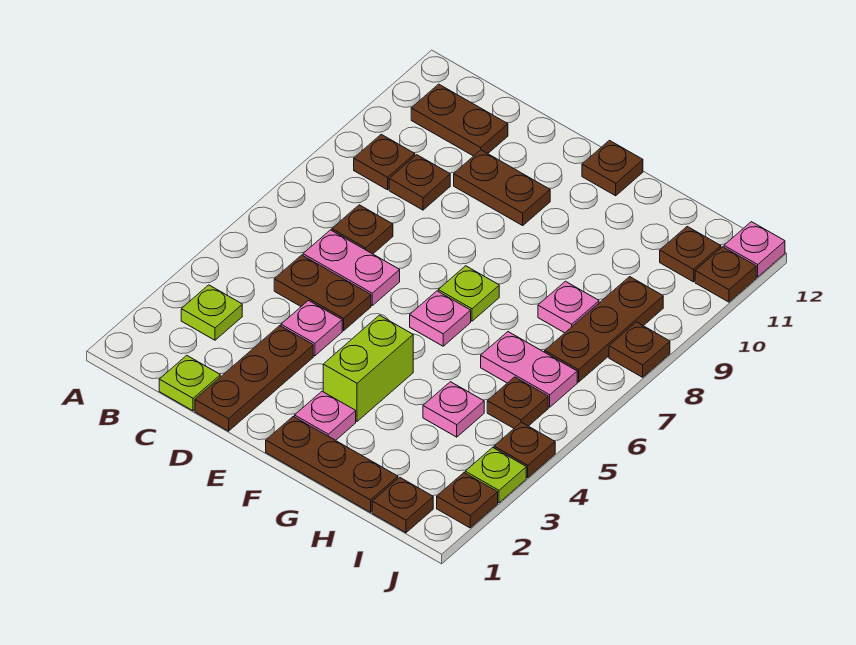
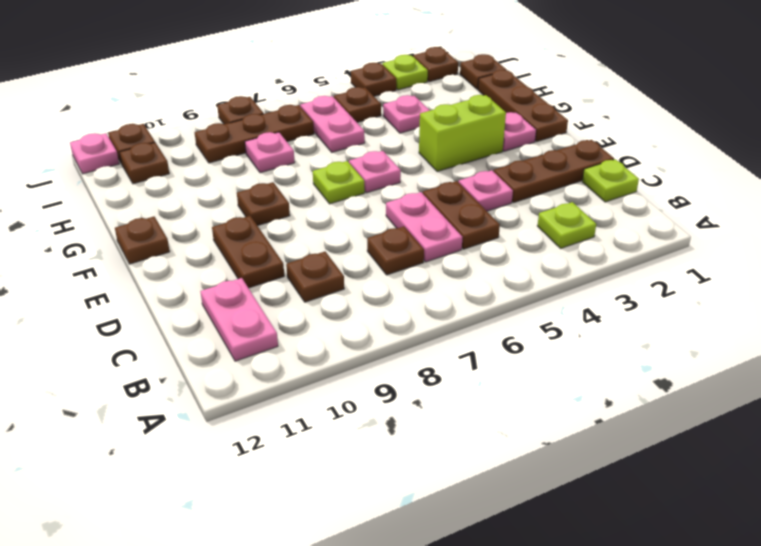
brown plate B9 level 1 -> brown plate F9 level 1
brown plate B11:C11 level 1 -> pink plate B11:C11 level 1

